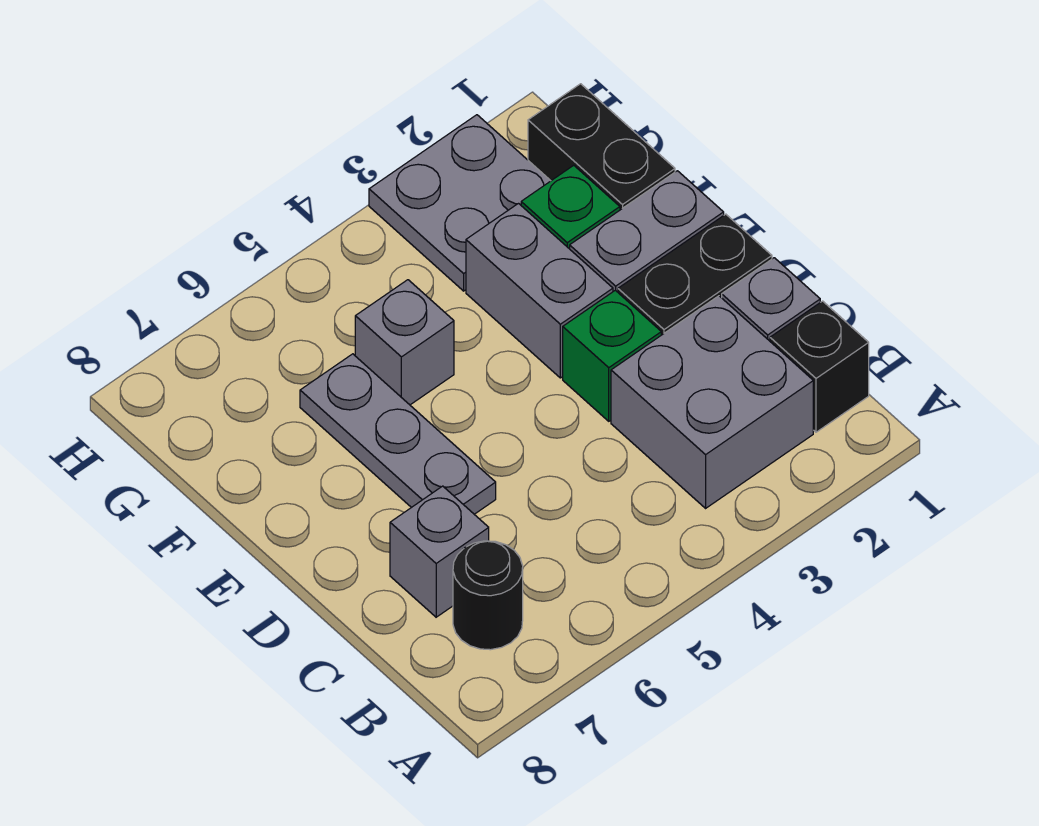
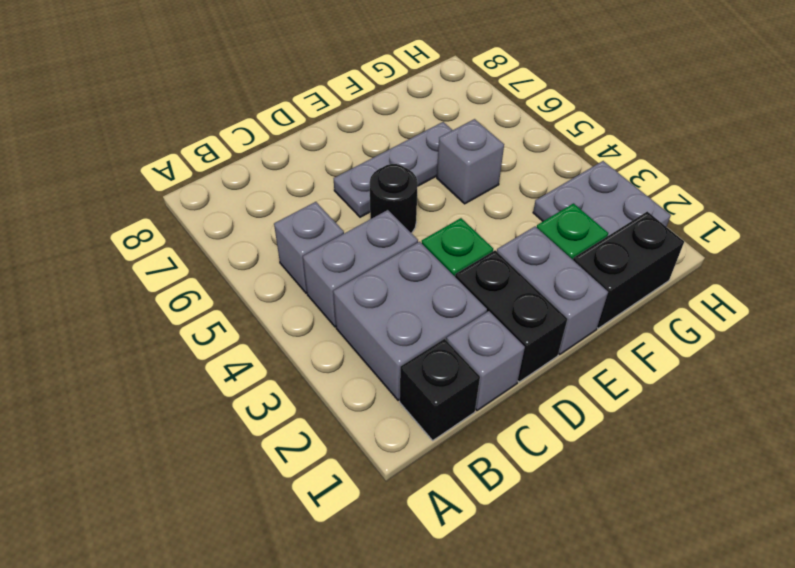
black round brick B7 level 1 -> black round brick D5 level 1
grey brick C7 level 1 -> grey brick B5 level 1
grey brick E3:F3 level 1 -> grey brick B4:C4 level 1

